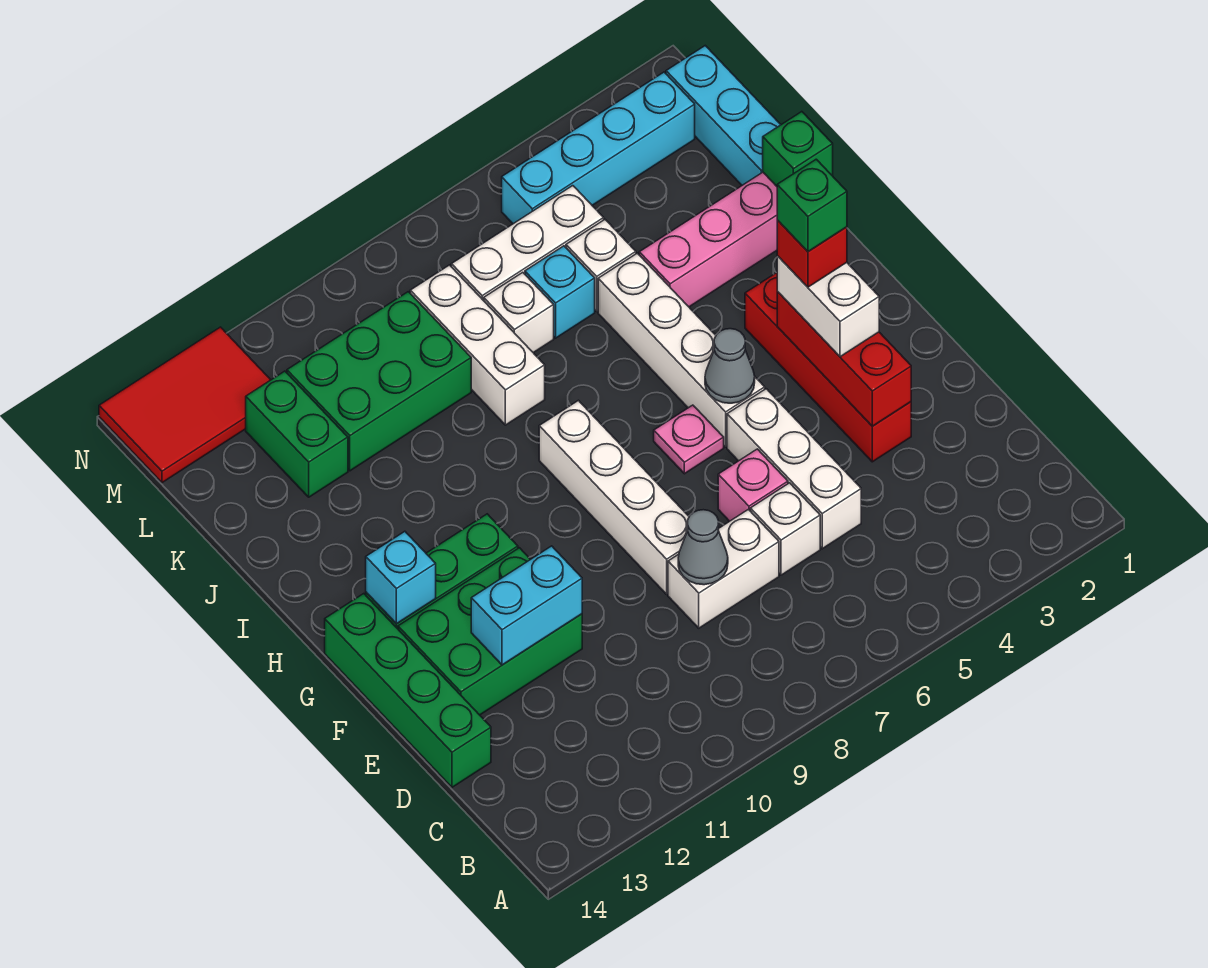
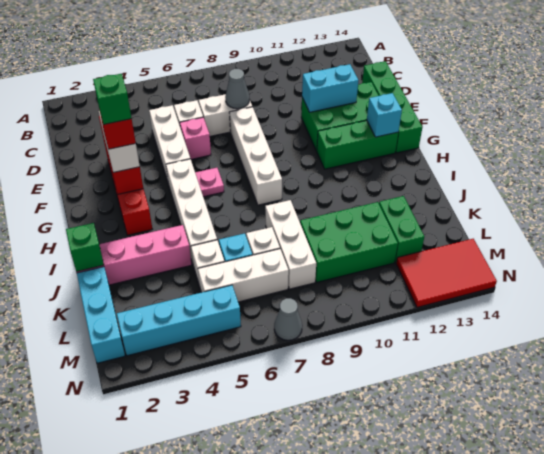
grey cone G5 level 2 -> grey cone N7 level 1

